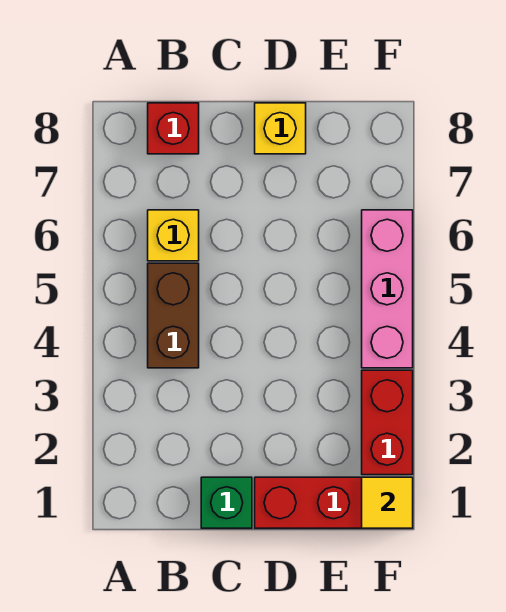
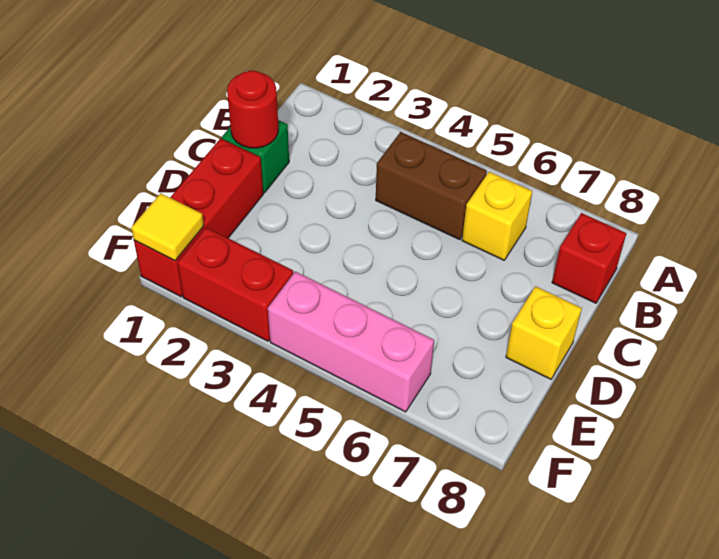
none -> red round brick C1 level 2

